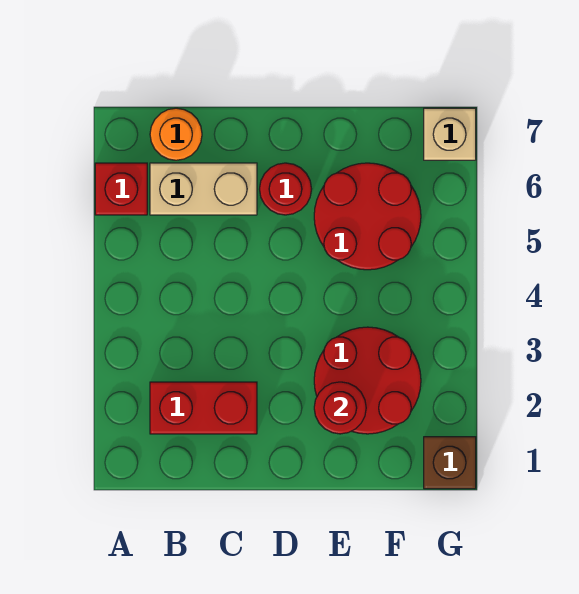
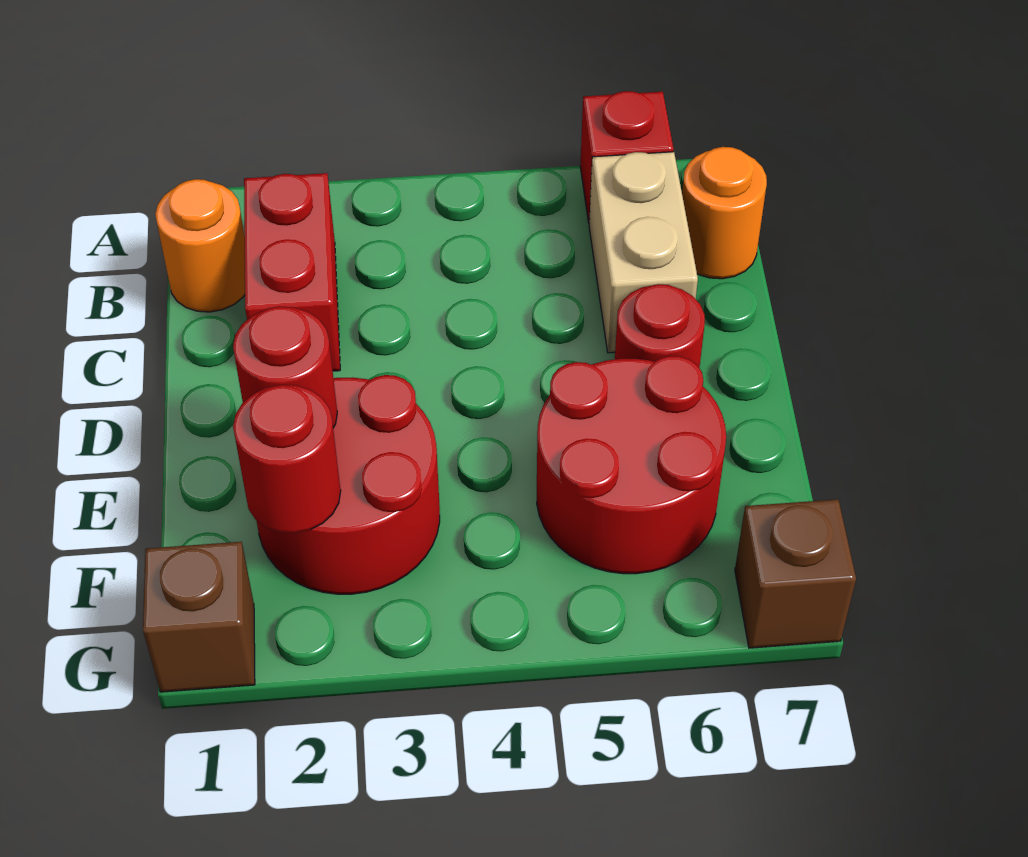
none -> orange round brick B1 level 1
none -> red round brick F2 level 2
tan brick G7 level 1 -> brown brick G7 level 1

